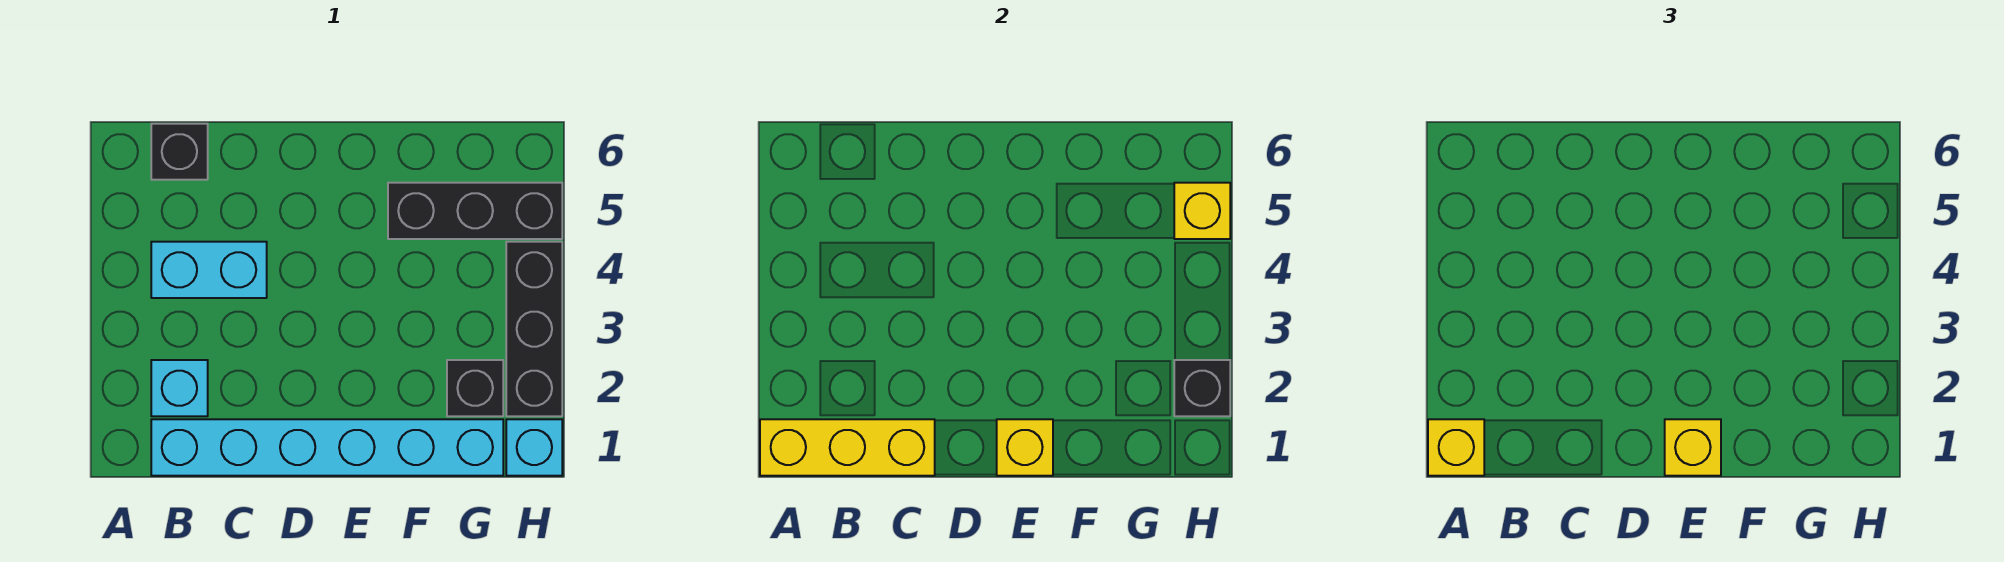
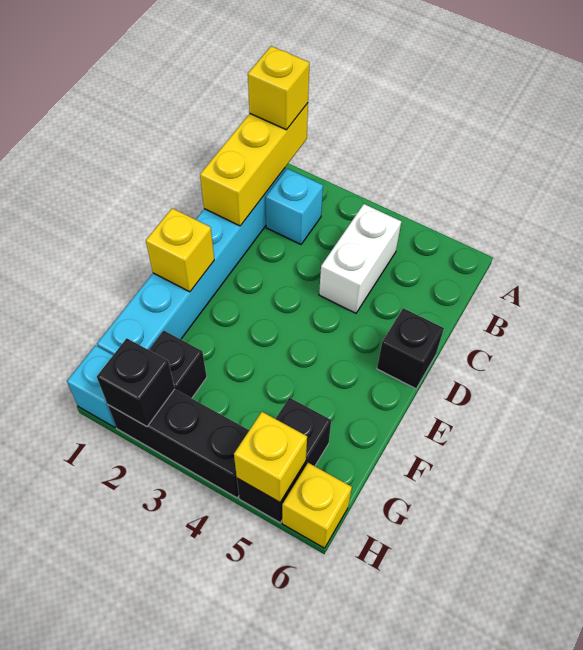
cyan brick B4:C4 level 1 -> white brick B4:C4 level 1
black brick B6 level 1 -> black brick D6 level 1
yellow brick E1 level 3 -> yellow brick H6 level 1
black brick F5:H5 level 1 -> black brick G5:H5 level 1

